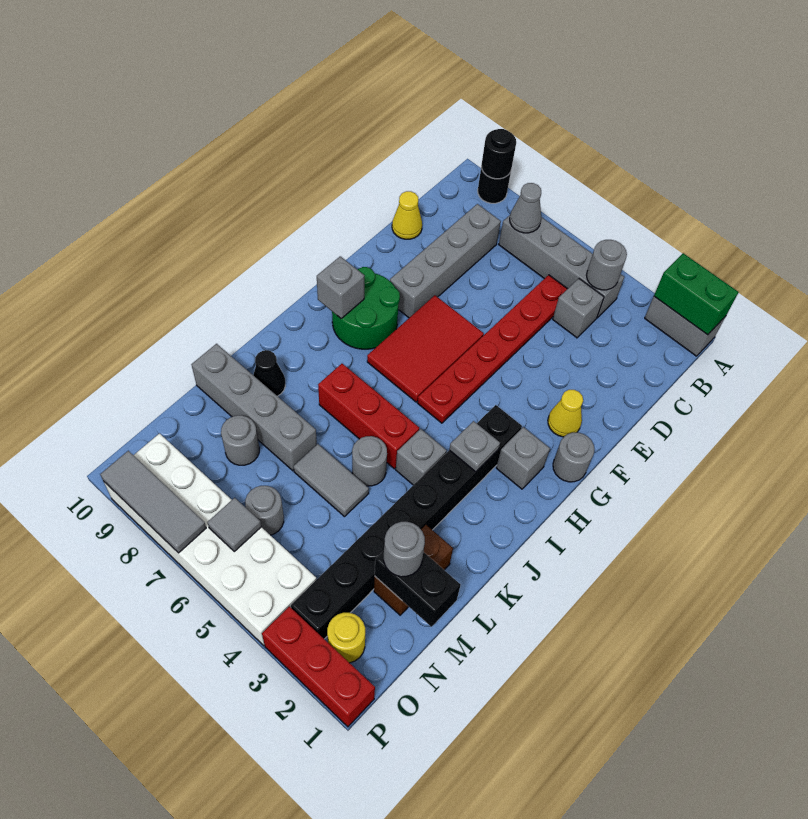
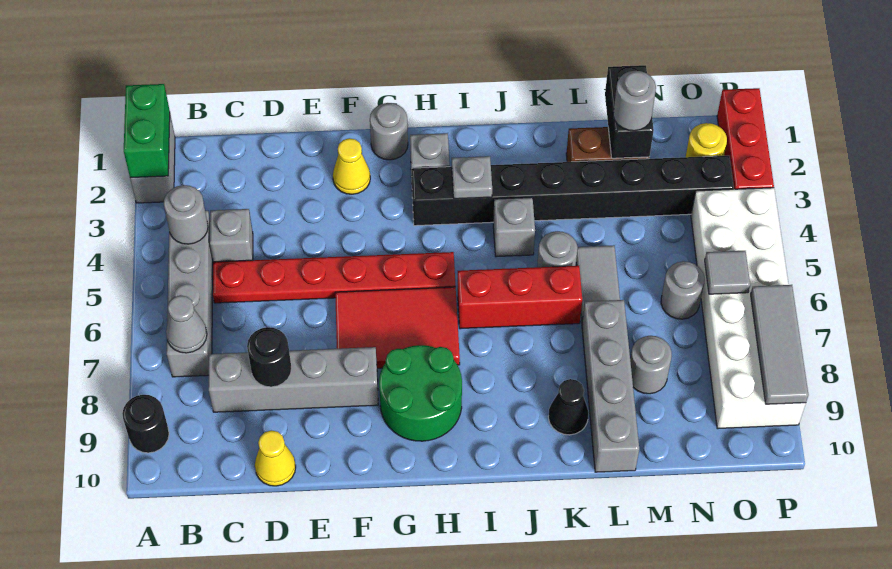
black round brick A9 level 2 -> black round brick D8 level 2
grey brick H9 level 2 -> none
red brick J5:J7 level 1 -> red brick I6:K6 level 1

